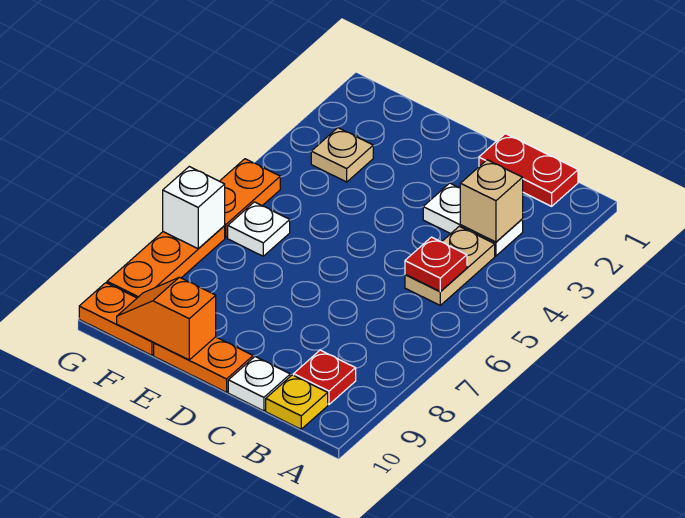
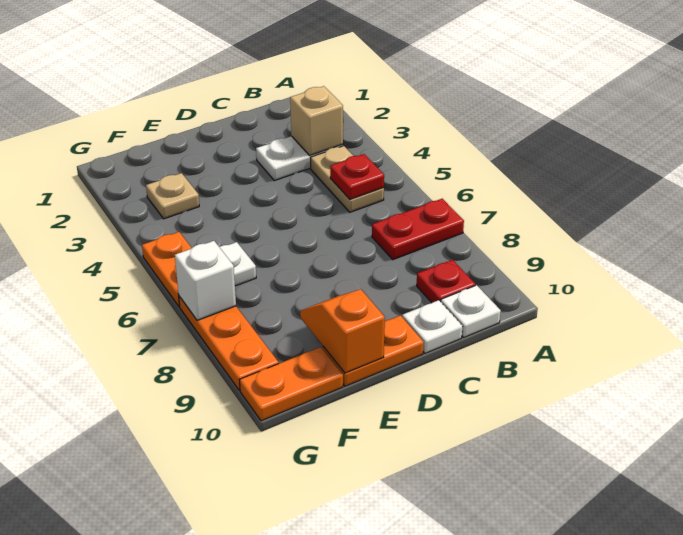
red plate B1:C1 level 1 -> red plate A7:B7 level 1
yellow plate B10 level 1 -> white plate B10 level 1
orange slope E10:F10 level 2 top E -> orange slope E9:E10 level 2 top 10

